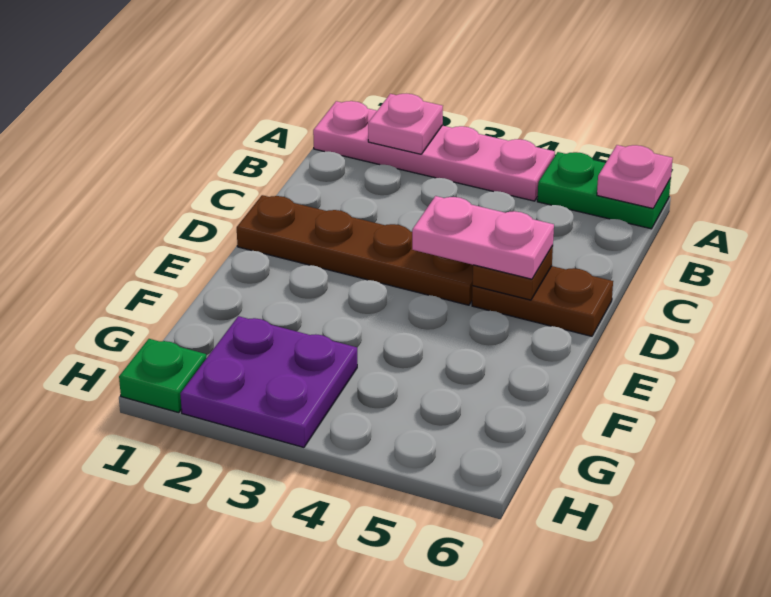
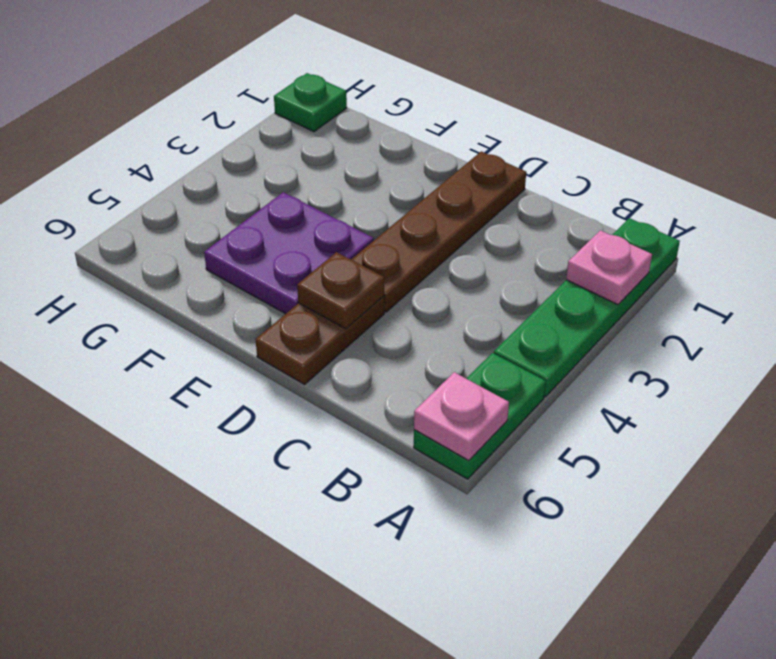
pink plate A1:A4 level 1 -> green plate A1:A4 level 1
pink plate D4:D5 level 3 -> none
purple plate G2:H3 level 1 -> purple plate E4:F5 level 1

